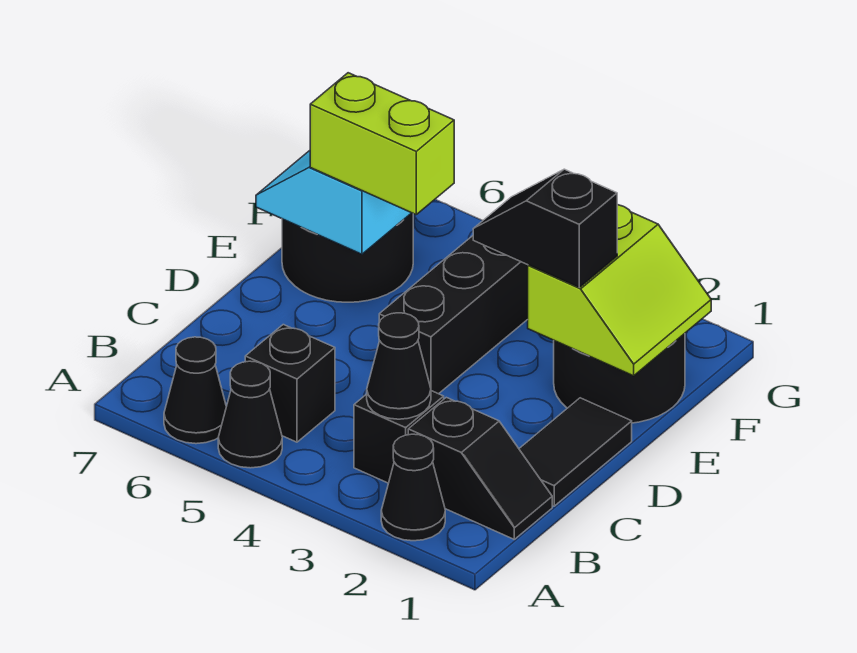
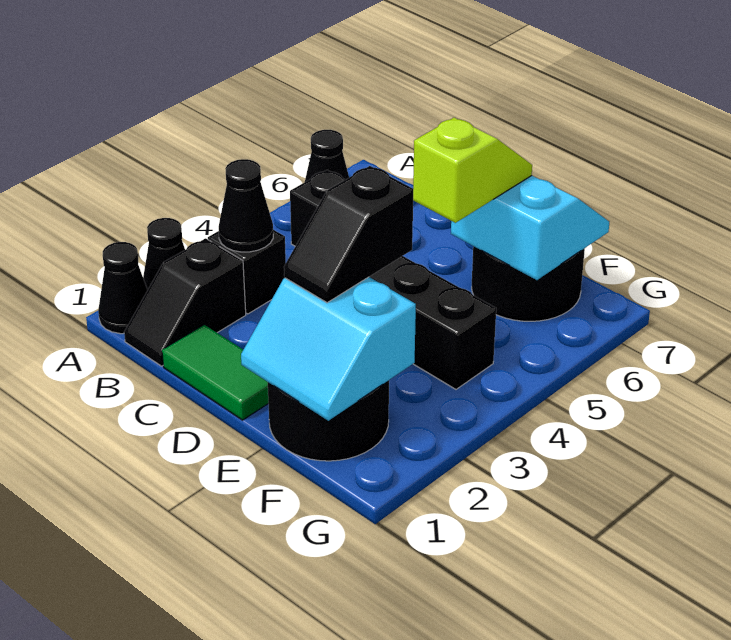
black cone A5 level 1 -> black cone A1 level 1
black tile C1:D1 level 1 -> green tile C1:D1 level 1
lime slope E1:F2 level 2 top 2 -> cyan slope E1:F2 level 2 top 2
black slope E2:E3 level 3 top 2 -> black slope E2:E3 level 3 top 3
lime brick E5:E6 level 3 -> lime slope E5:E6 level 3 top 5

